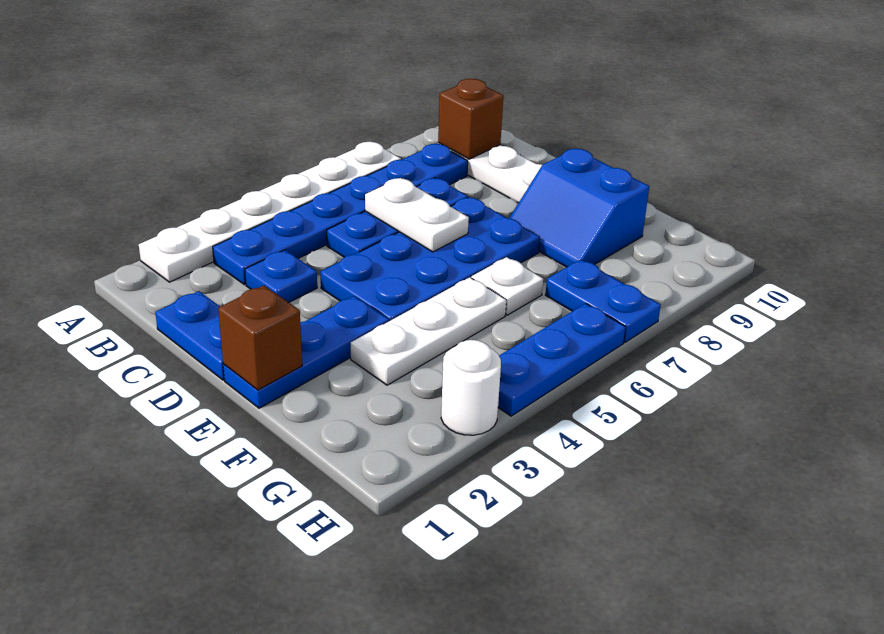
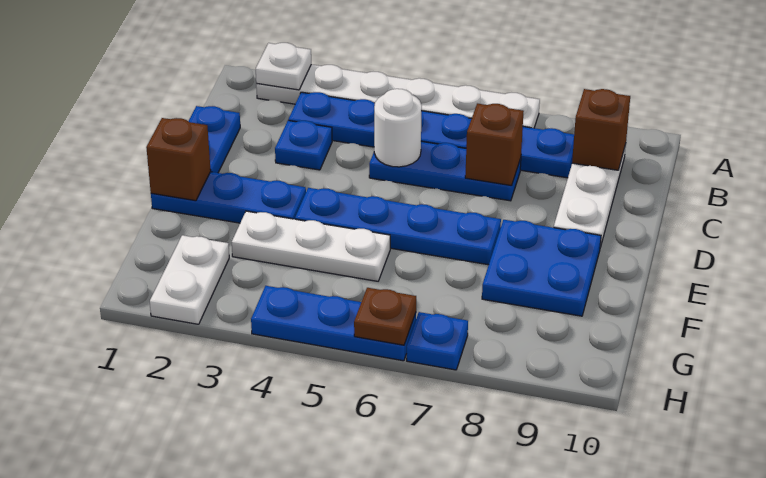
white plate C6:D6 level 2 -> white plate G2:H2 level 1
none -> brown brick C7 level 2
blue plate D4:E7 level 1 -> blue plate E4:E7 level 1
blue slope E8:F9 level 1 top 9 -> blue plate E8:F9 level 1
white plate F6 level 1 -> white plate A2 level 2
blue plate G7:H7 level 1 -> blue plate H7 level 1
white round brick H3 level 1 -> white round brick C5 level 2
none -> brown plate H6 level 2

